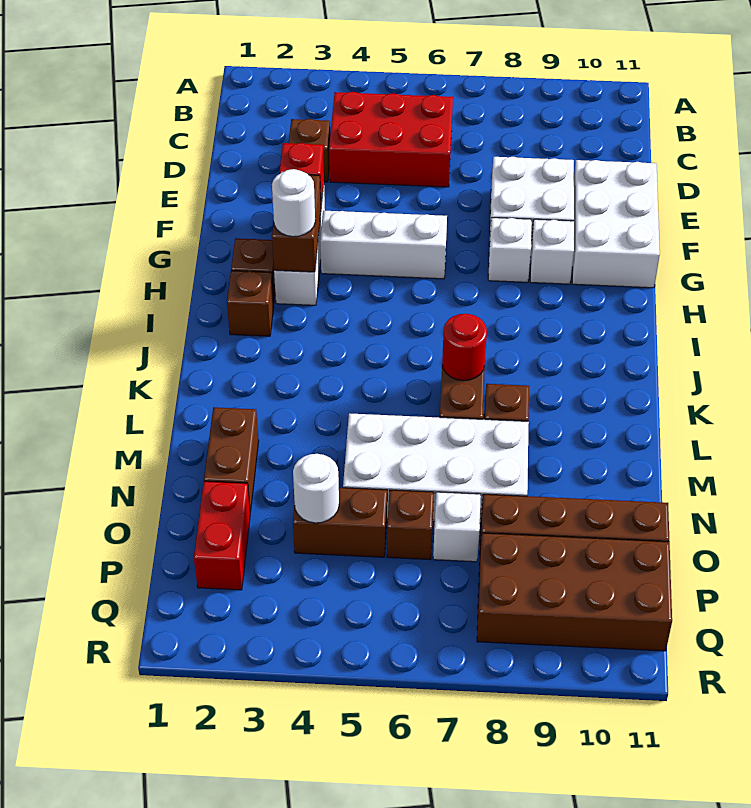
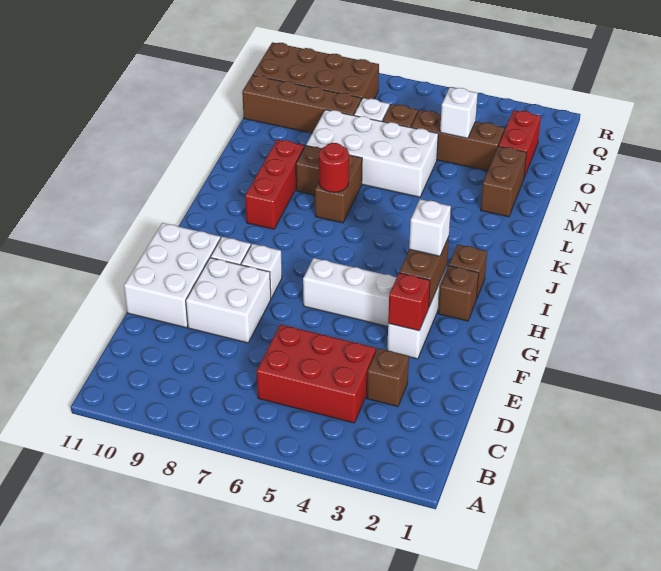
white round brick H3 level 3 -> white brick H3 level 3
none -> red brick J9:L9 level 1
brown brick O4:O5 level 1 -> brown brick O3:O5 level 1
white round brick O4 level 2 -> white brick O4 level 2

